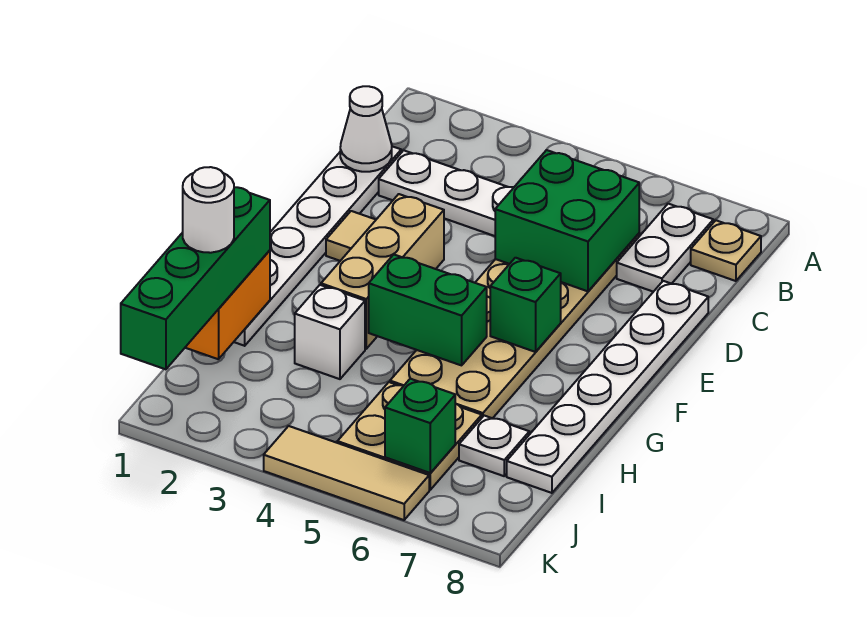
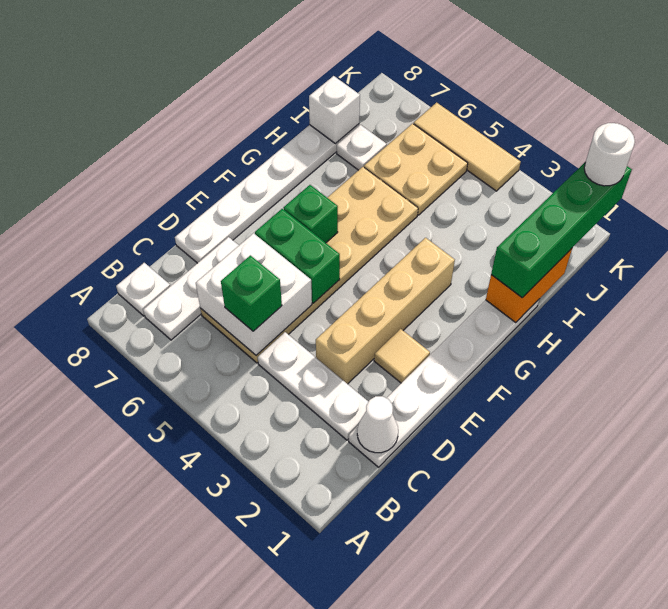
white plate B7:C7 level 1 -> white plate B7:D7 level 1
tan plate B8 level 1 -> white plate B8 level 1
green brick C5:D6 level 2 -> white brick C5:D6 level 2
tan brick E3:G3 level 1 -> tan brick D3:G3 level 1
green brick G4:G5 level 2 -> green brick E5:E6 level 2
white brick H3 level 1 -> white brick I8 level 2
white round brick I1 level 4 -> white round brick K1 level 4
green brick J6 level 2 -> green brick C5 level 3

